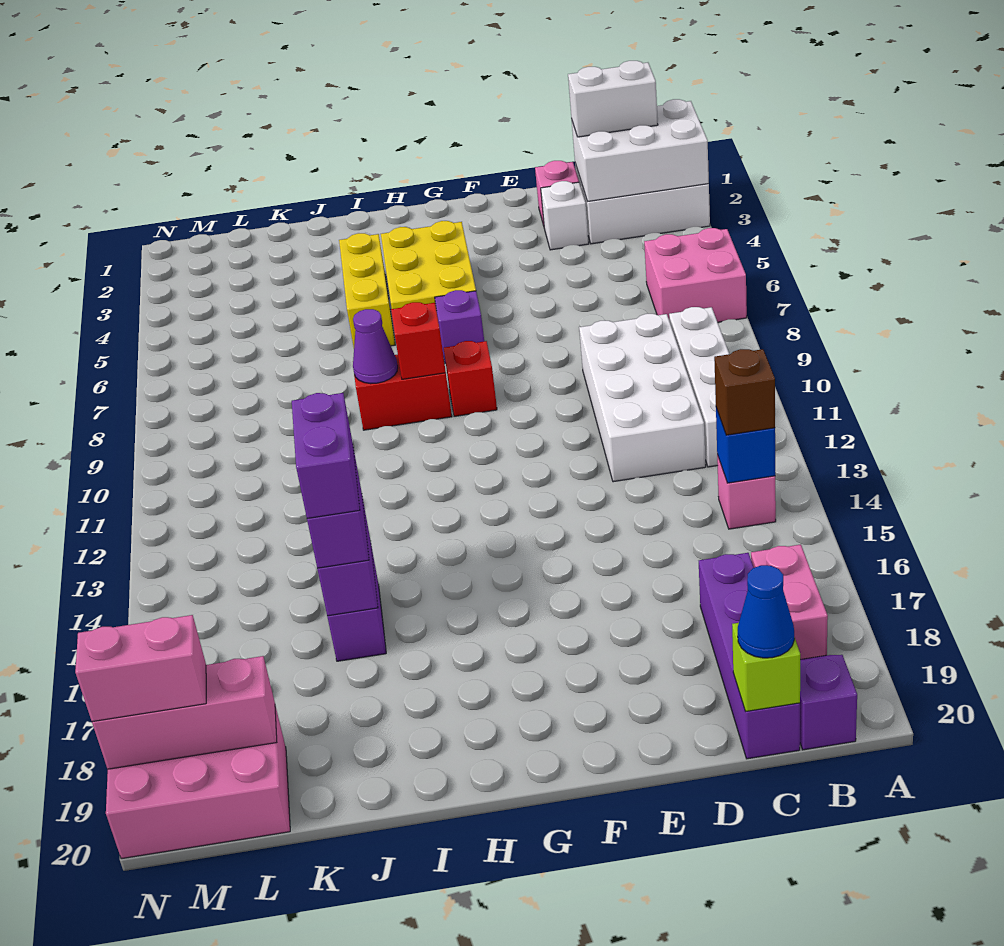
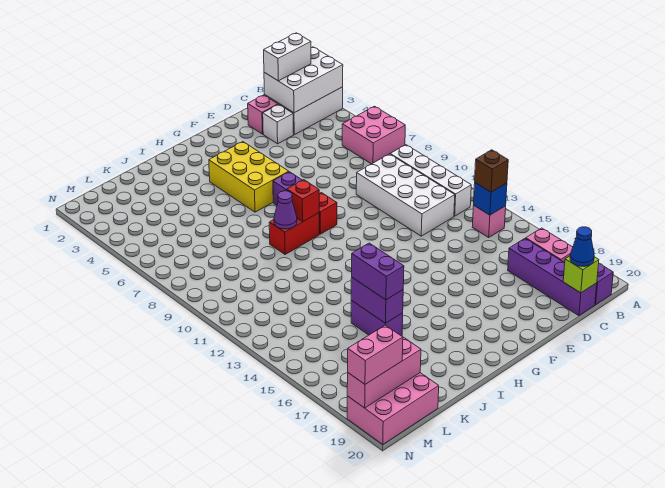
yellow brick I4:I6 level 1 -> none
purple brick J15:J16 level 4 -> none

